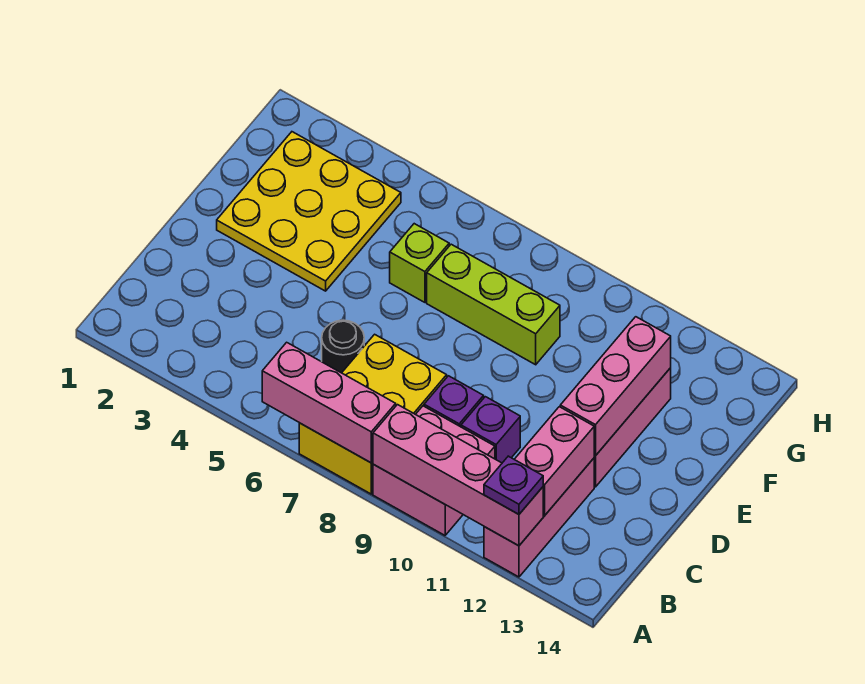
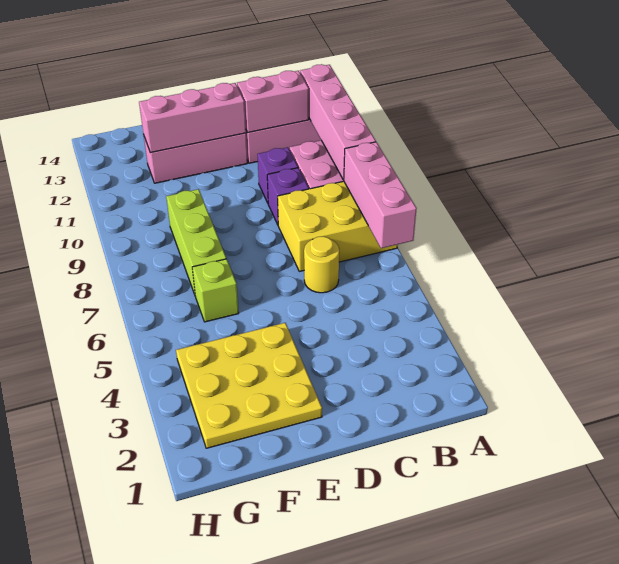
purple plate A12 level 3 -> none
black round brick C6 level 1 -> yellow round brick C6 level 1

